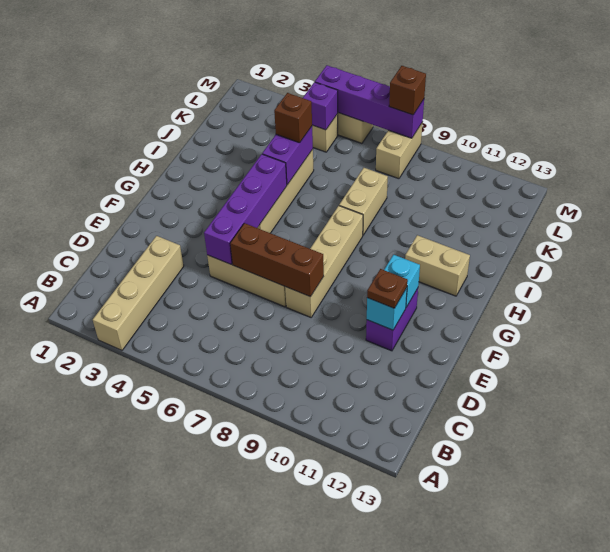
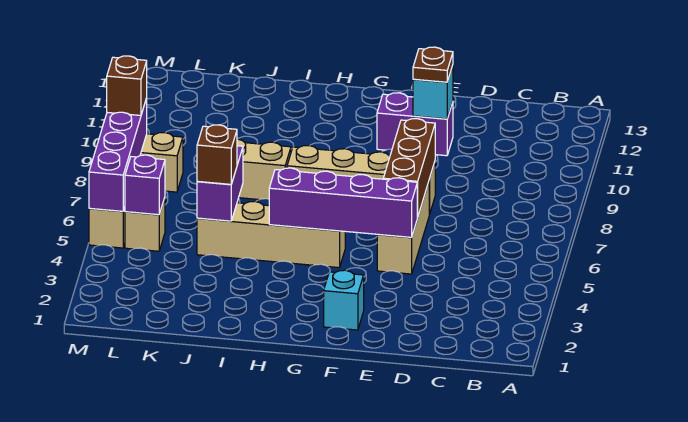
tan brick A3:D3 level 1 -> none
cyan brick F11 level 2 -> cyan brick F2 level 1
tan brick H11:H12 level 1 -> none
purple brick I5:J5 level 2 -> purple brick J5:J6 level 2

